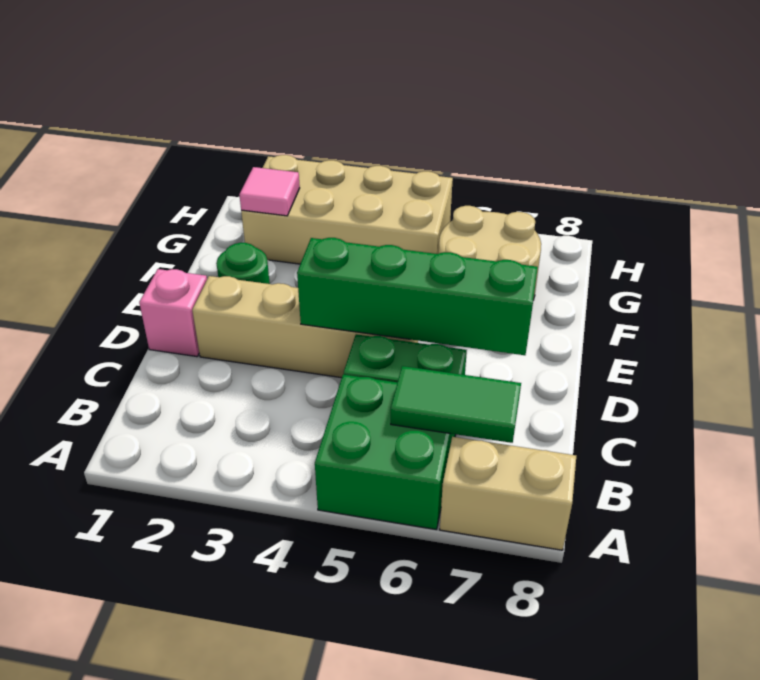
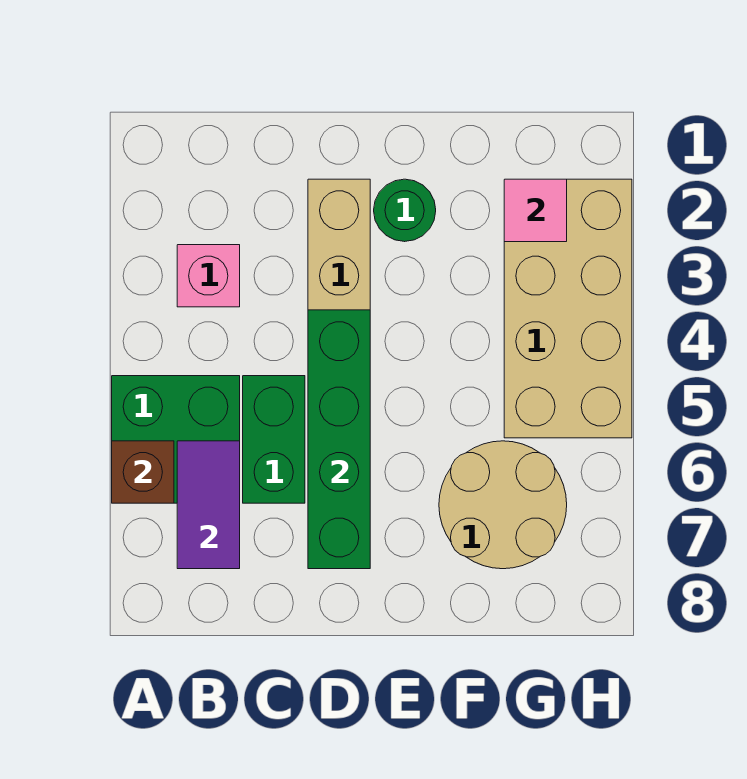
none -> brown brick A6 level 2
tan brick A7:A8 level 1 -> none
green tile B6:B7 level 2 -> purple tile B6:B7 level 2
pink brick D1 level 1 -> pink brick B3 level 1

